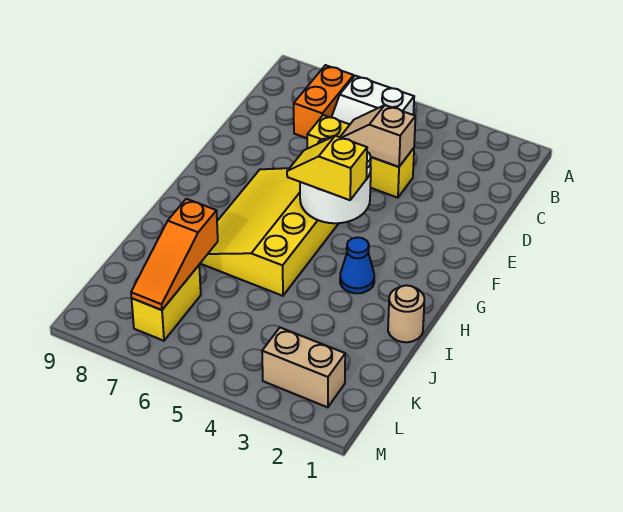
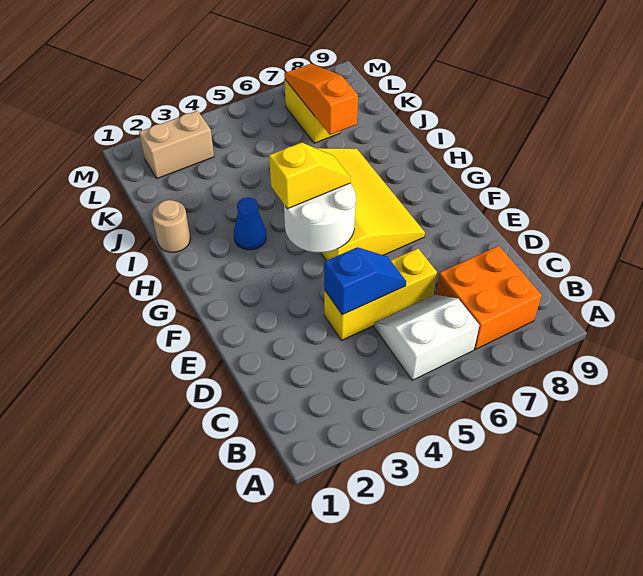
orange brick B7:C7 level 1 -> orange brick B7:C8 level 1
tan slope D4:D5 level 2 top 4 -> blue slope D4:D5 level 2 top 4

